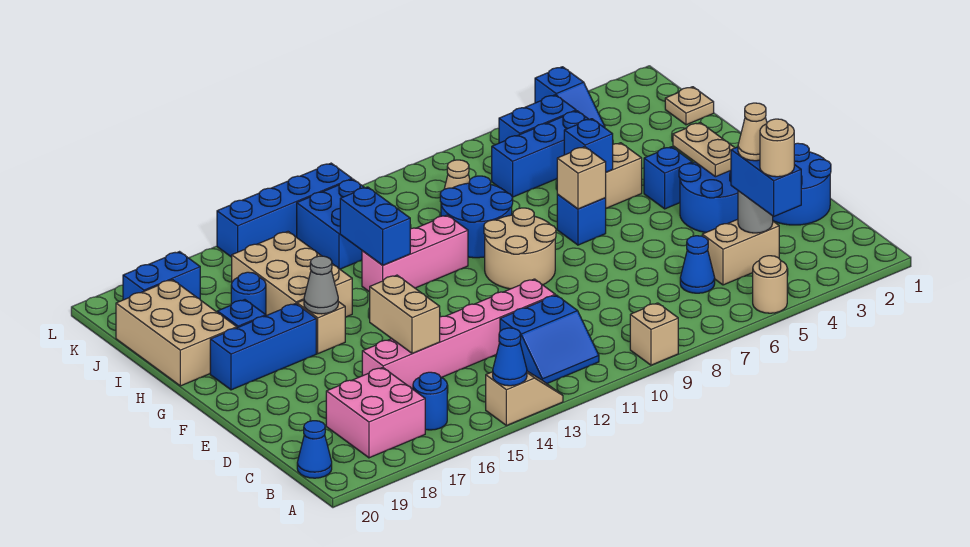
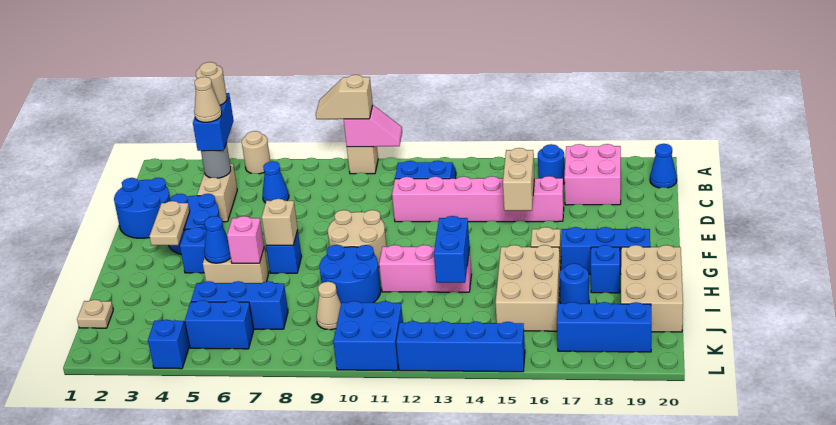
none -> pink slope A9:A10 level 2 top 9
tan slope A13:A14 level 1 top 14 -> tan slope A8:A9 level 3 top 9
blue cone A14 level 2 -> blue cone H5 level 2
tan brick C4:C5 level 1 -> tan brick C4:D4 level 1
grey cone G16 level 2 -> none
blue brick H6 level 2 -> pink brick H6 level 2
blue brick J12:K13 level 1 -> blue brick K10:L11 level 1
blue brick K18:K19 level 1 -> blue brick K17:K19 level 1

